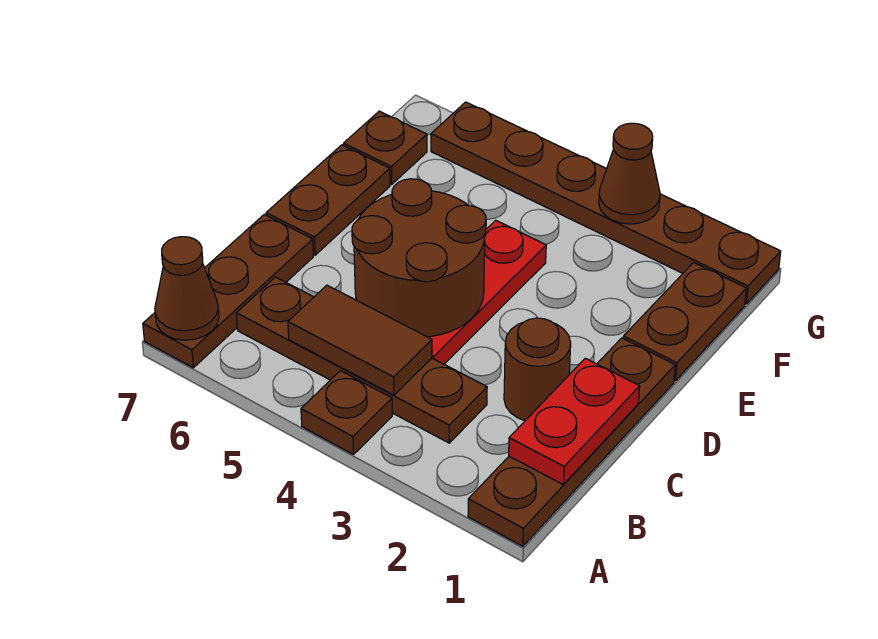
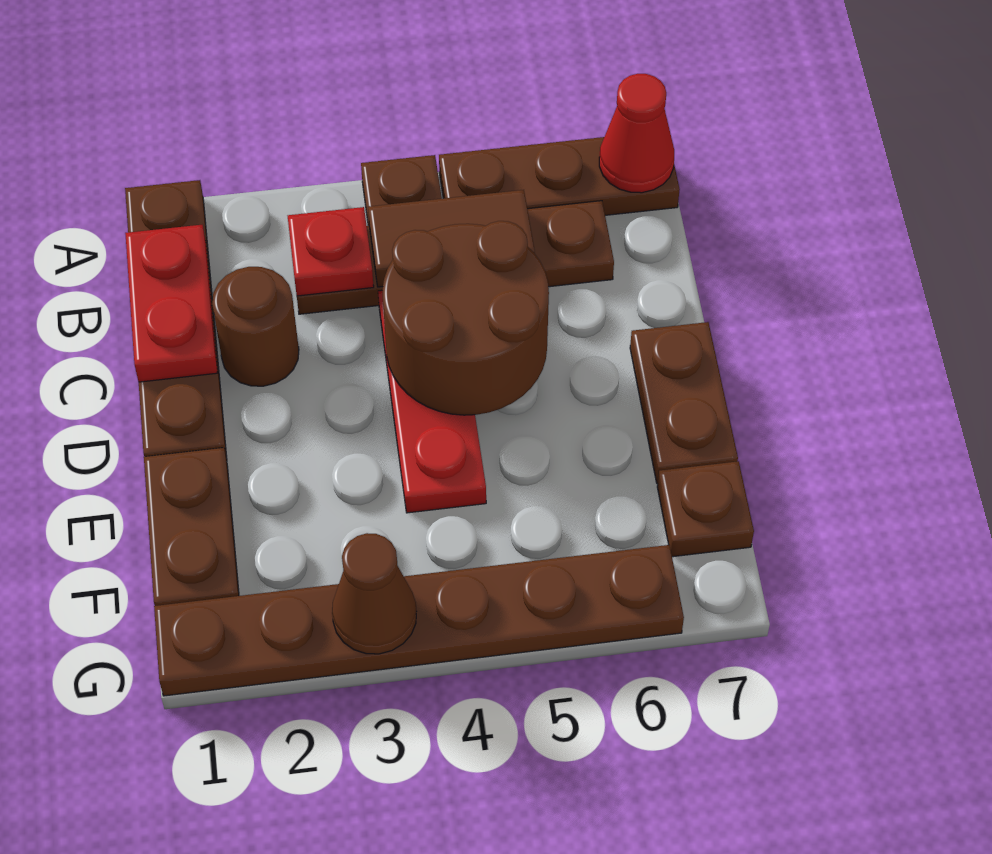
brown plate A7:C7 level 1 -> brown plate A5:A7 level 1
brown cone A7 level 2 -> red cone A7 level 2
none -> red plate B3 level 2

